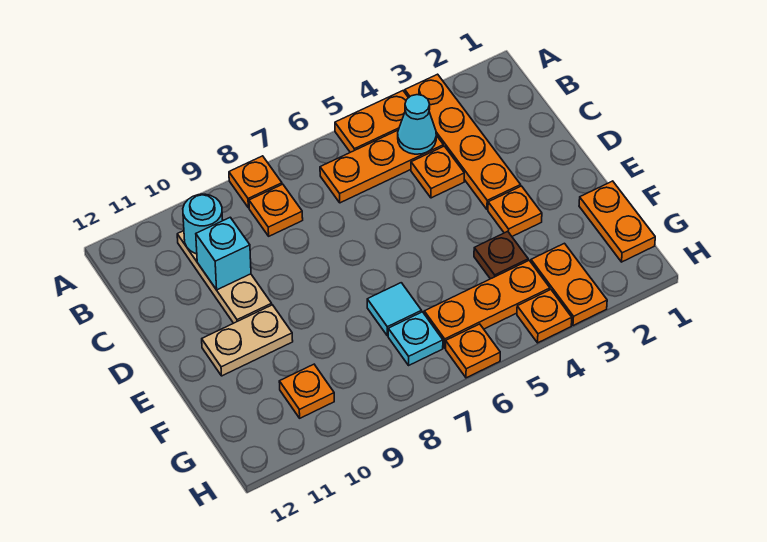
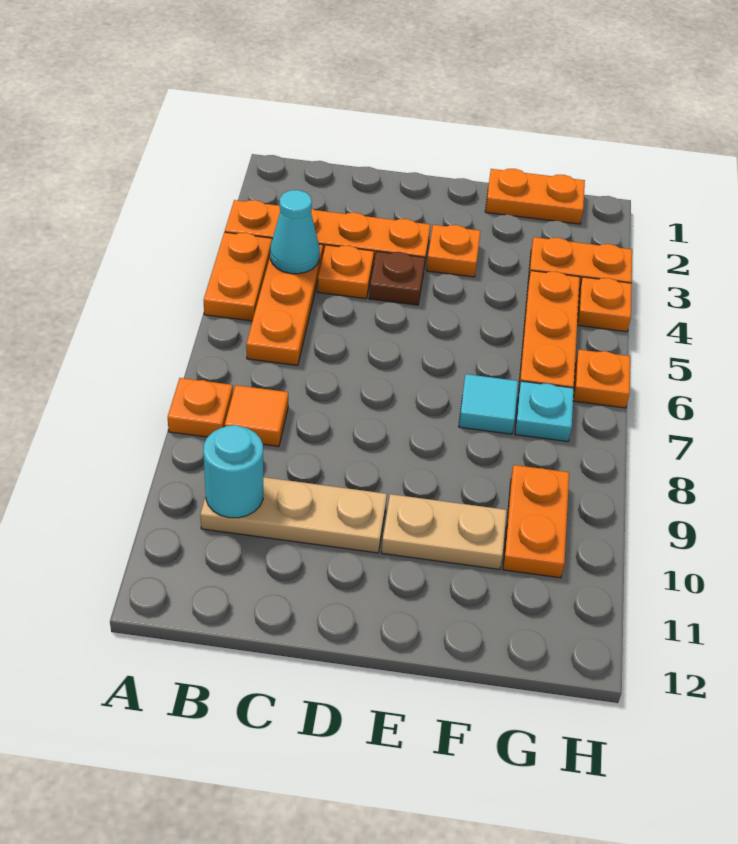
orange plate B8 level 1 -> orange tile B8 level 1
cyan brick C10 level 2 -> none
tan plate E10:E11 level 1 -> tan plate E10:F10 level 1
brown plate F4 level 1 -> brown plate D4 level 1
orange plate G10 level 1 -> orange plate G9:G10 level 1

